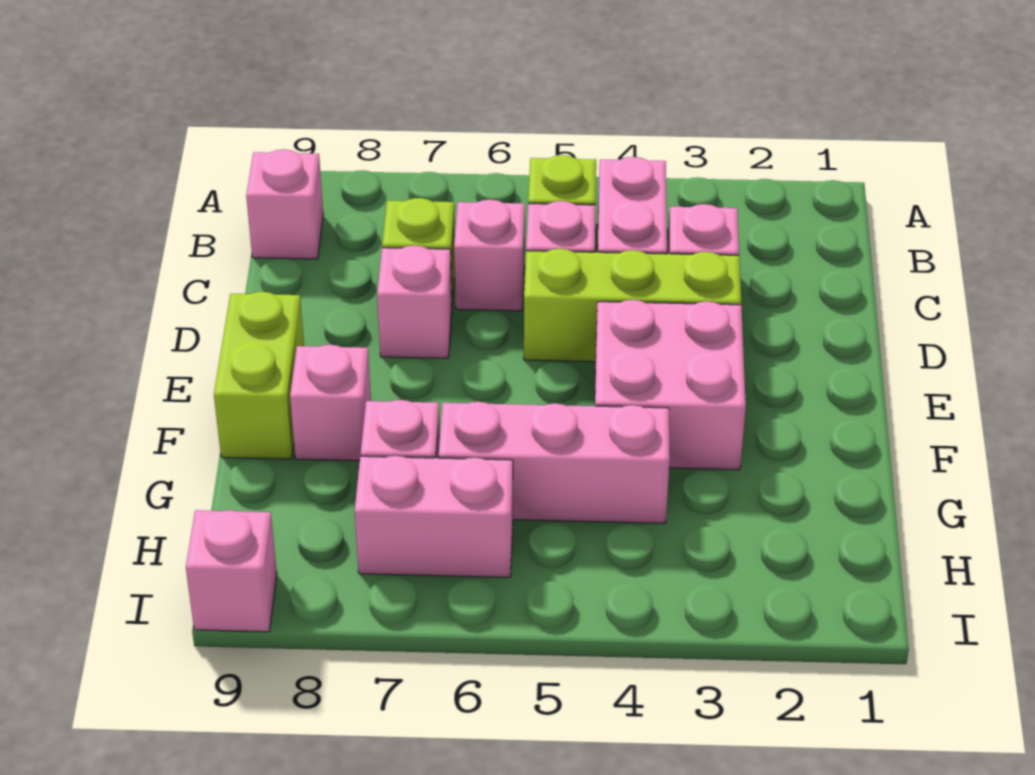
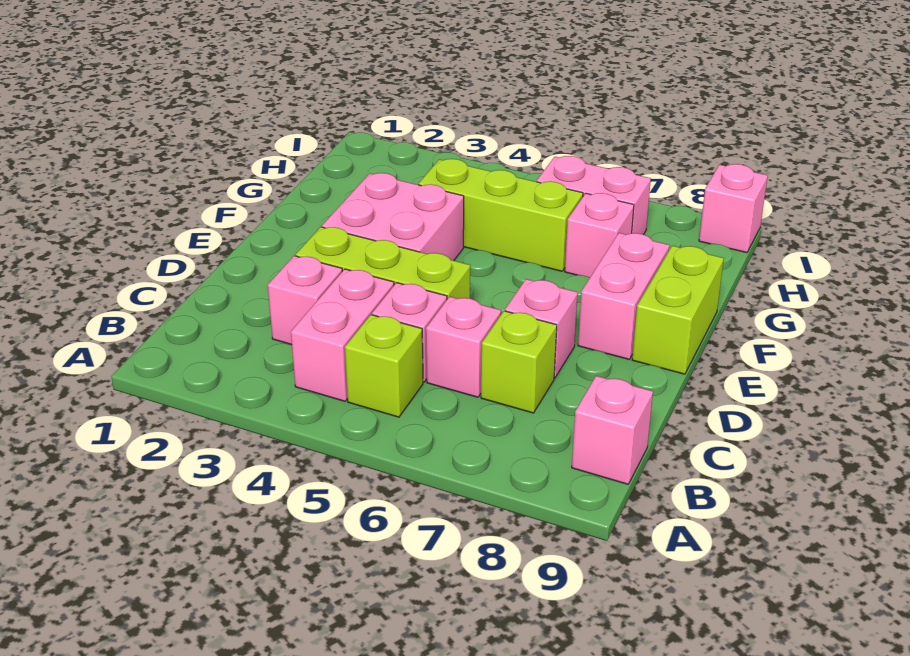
pink brick F8 level 1 -> pink brick E8:F8 level 1
pink brick G4:G6 level 1 -> lime brick G4:G6 level 1

